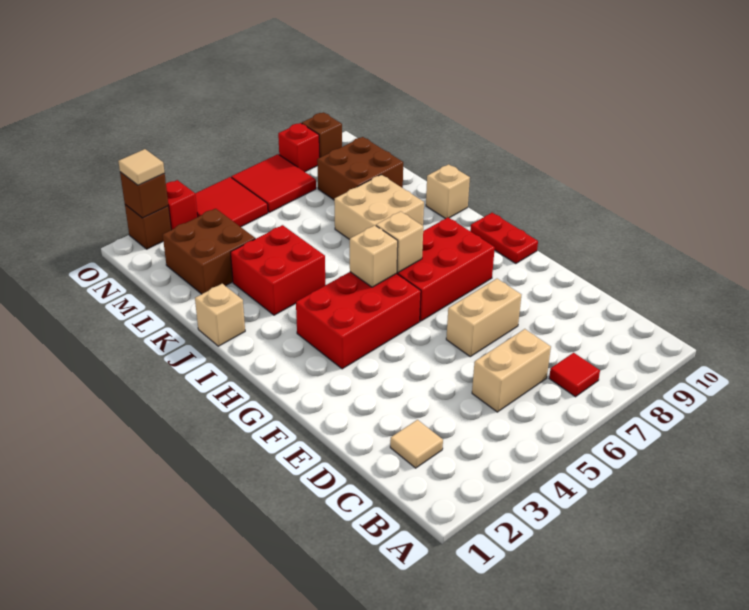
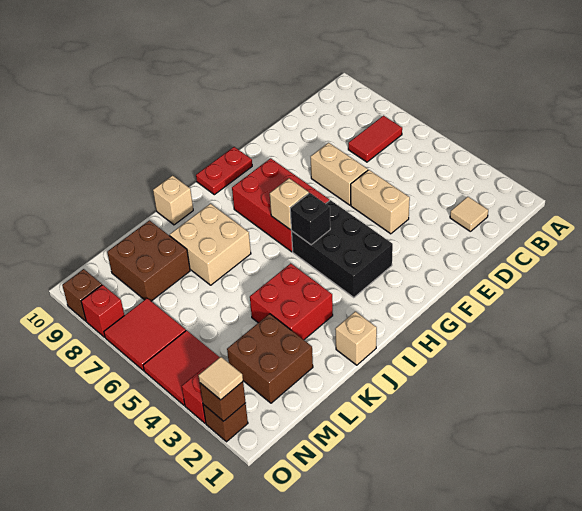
red tile B7 level 1 -> red tile B7:C7 level 1
tan brick C5:C6 level 1 -> tan brick E4:E5 level 1
red brick G3:H5 level 1 -> black brick G3:H5 level 1
tan brick H5 level 2 -> black brick H5 level 2

